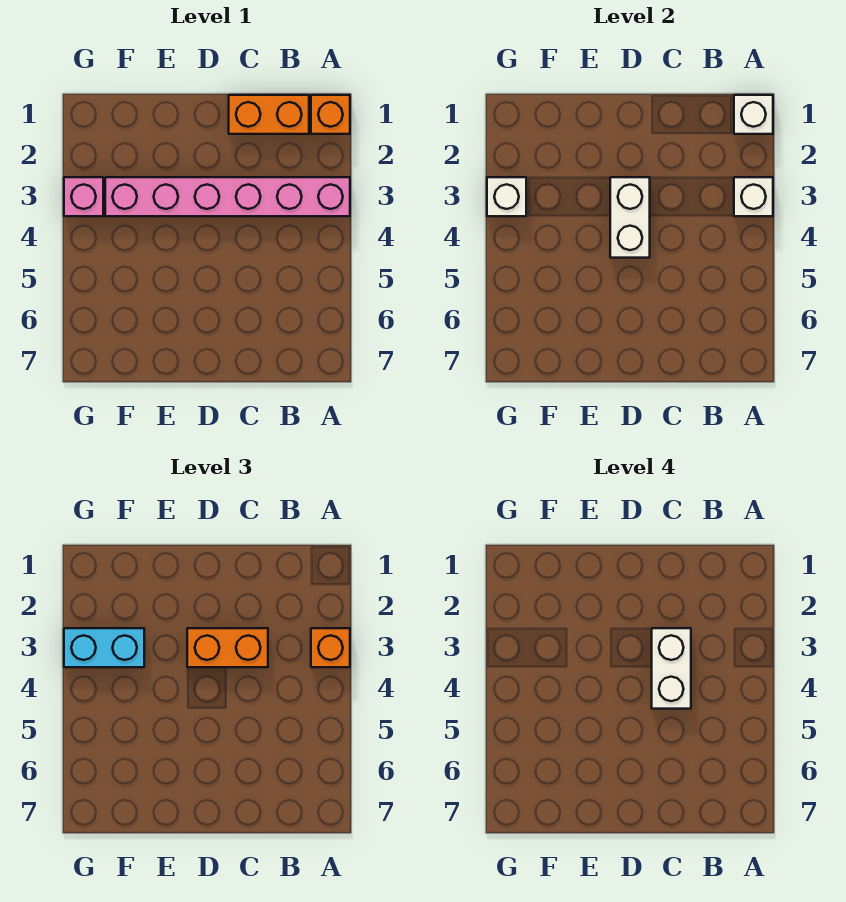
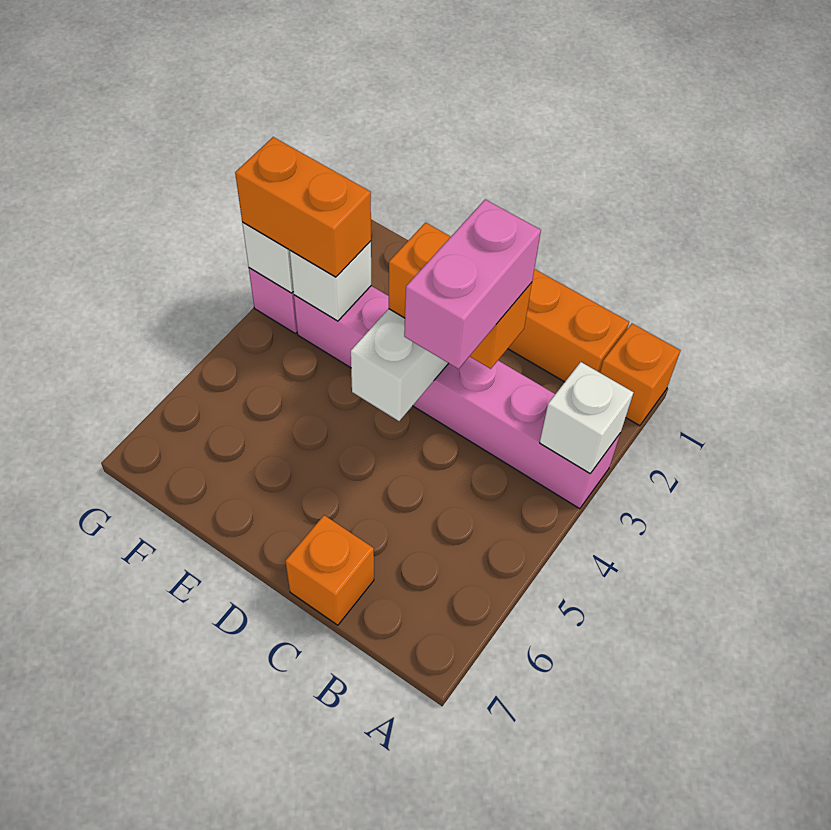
white brick A1 level 2 -> white brick F3 level 2
orange brick A3 level 3 -> orange brick C7 level 1
white brick C3:C4 level 4 -> pink brick C3:C4 level 4
cyan brick F3:G3 level 3 -> orange brick F3:G3 level 3

